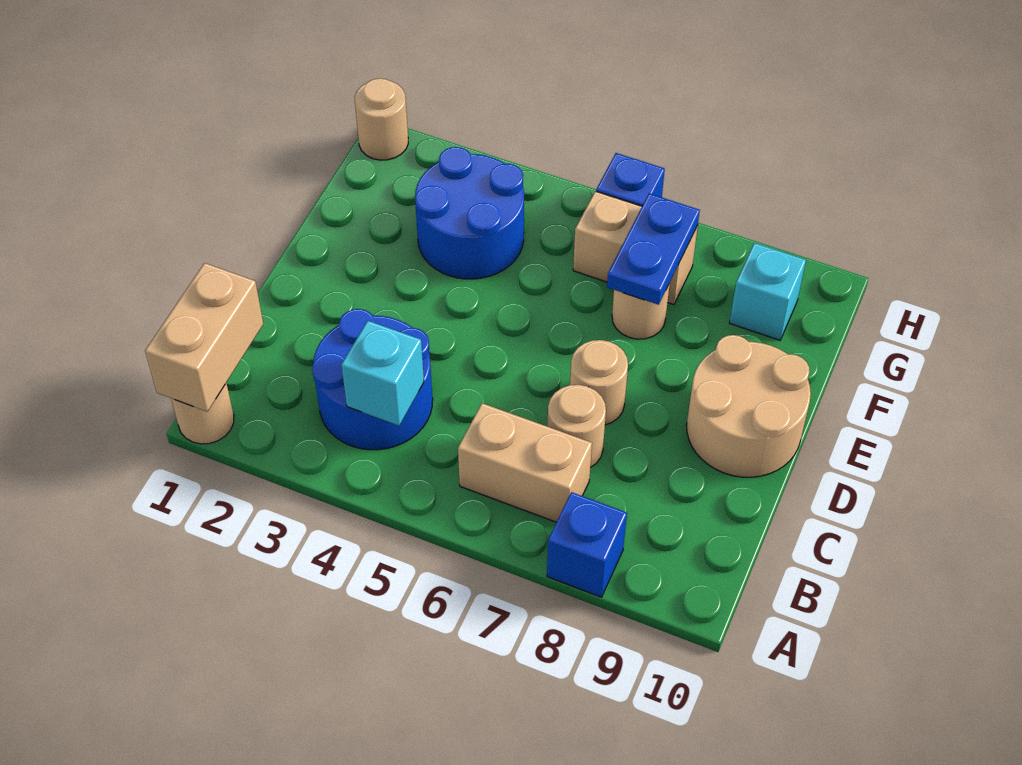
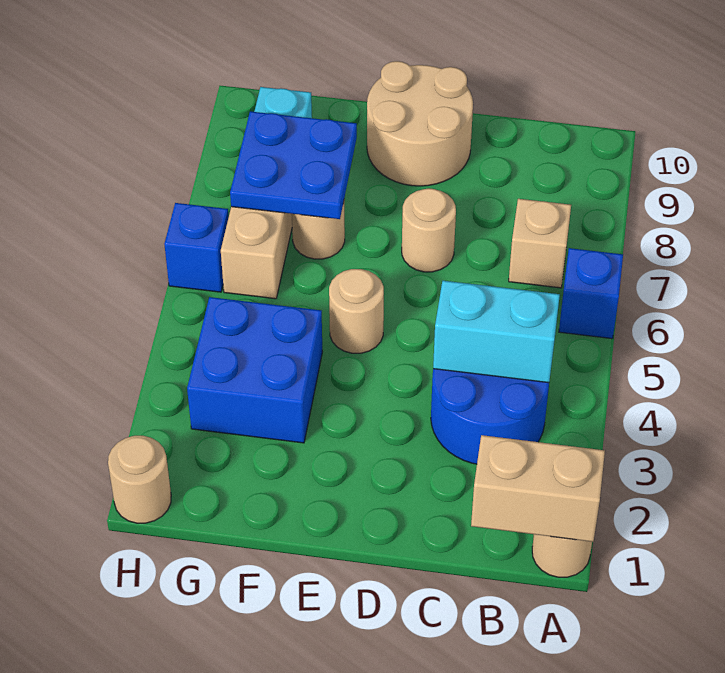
blue brick A8 level 1 -> blue brick A6 level 1
cyan brick B4 level 2 -> cyan brick B4:C4 level 2
tan brick B6:B7 level 1 -> tan brick B7 level 1
tan round brick C7 level 1 -> tan round brick E5 level 1
blue round brick F3:G4 level 1 -> blue brick F3:G4 level 1
blue plate F7:G7 level 2 -> blue plate F7:G8 level 2

